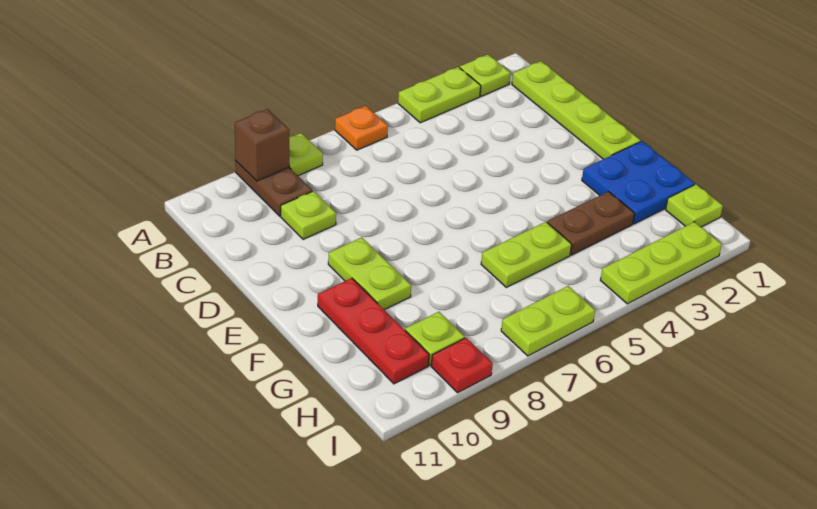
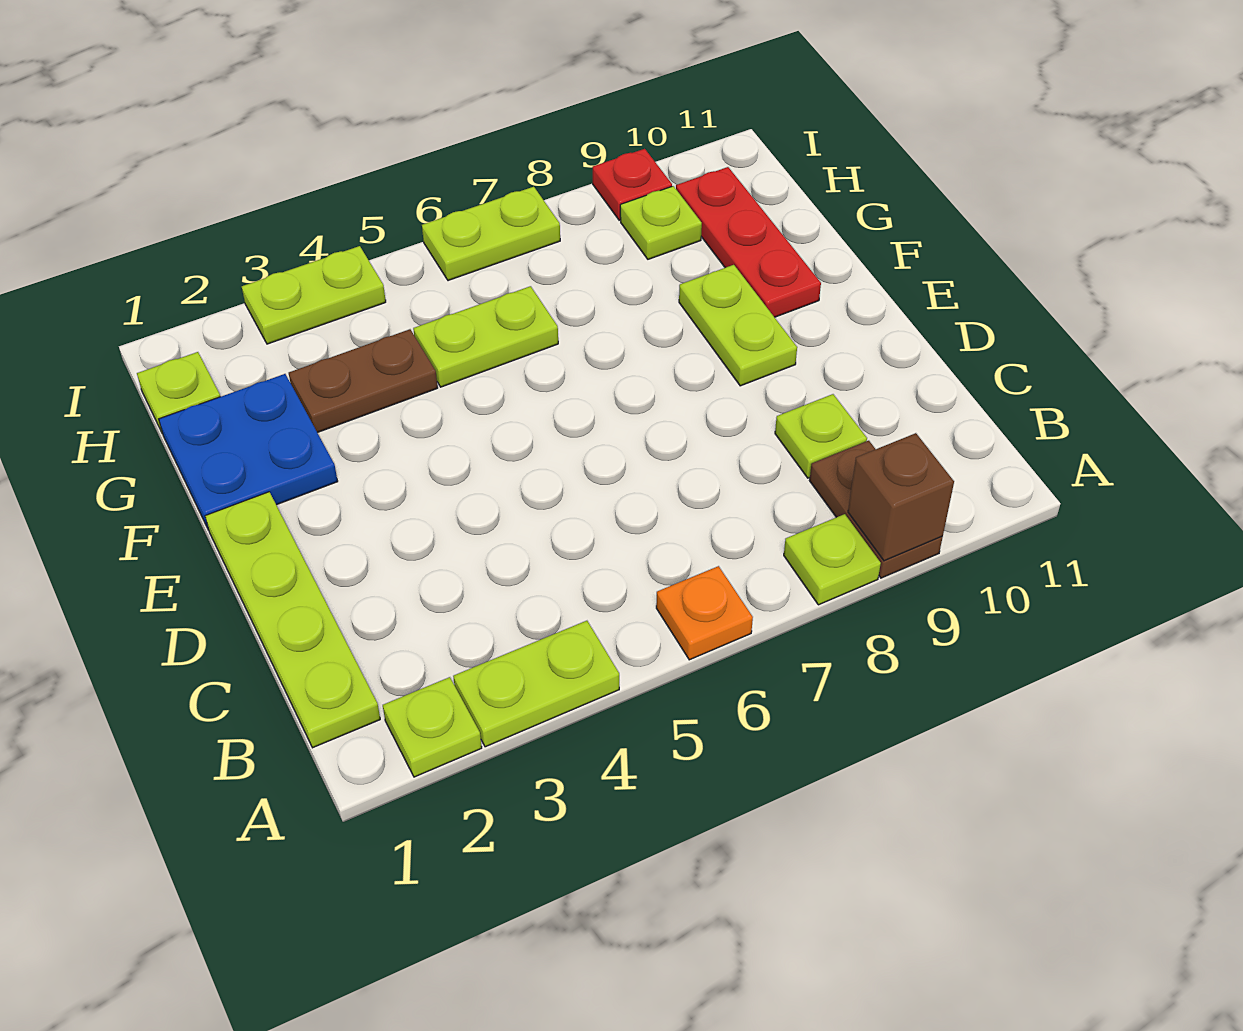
lime plate I2:I4 level 1 -> lime plate I3:I4 level 1

